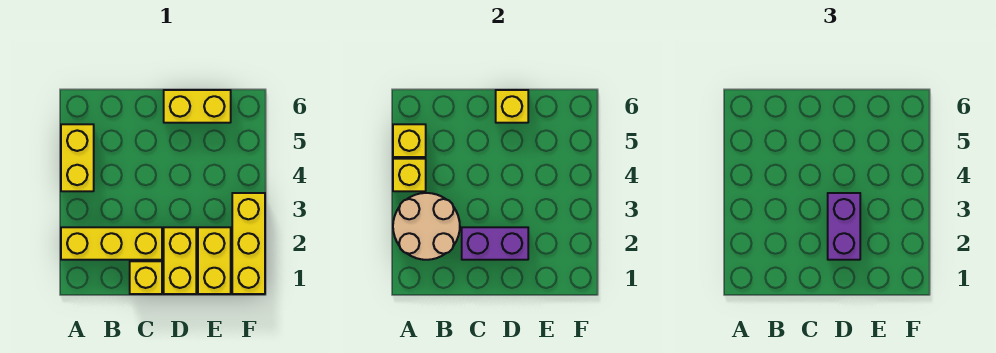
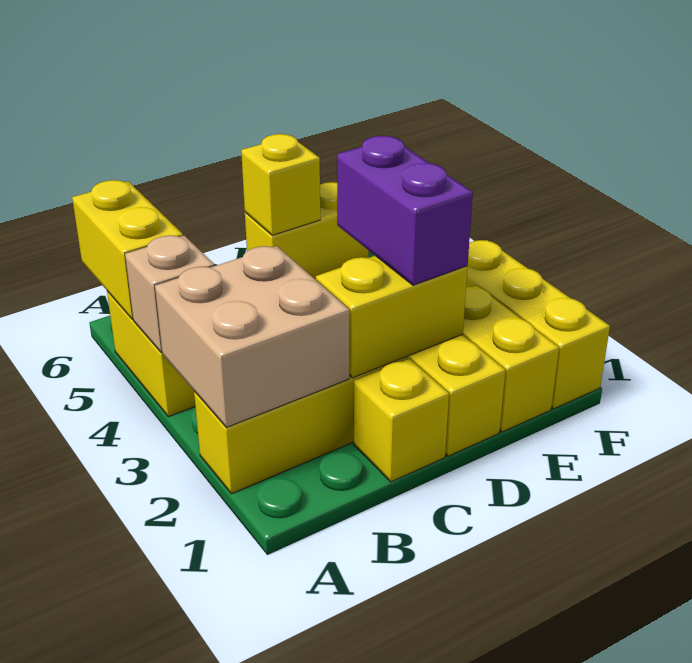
tan round brick A2:B3 level 2 -> tan brick A2:B3 level 2
yellow brick A4 level 2 -> tan brick A4 level 2
yellow brick A5 level 2 -> yellow brick A5:A6 level 2
purple brick C2:D2 level 2 -> yellow brick C2:D2 level 2

